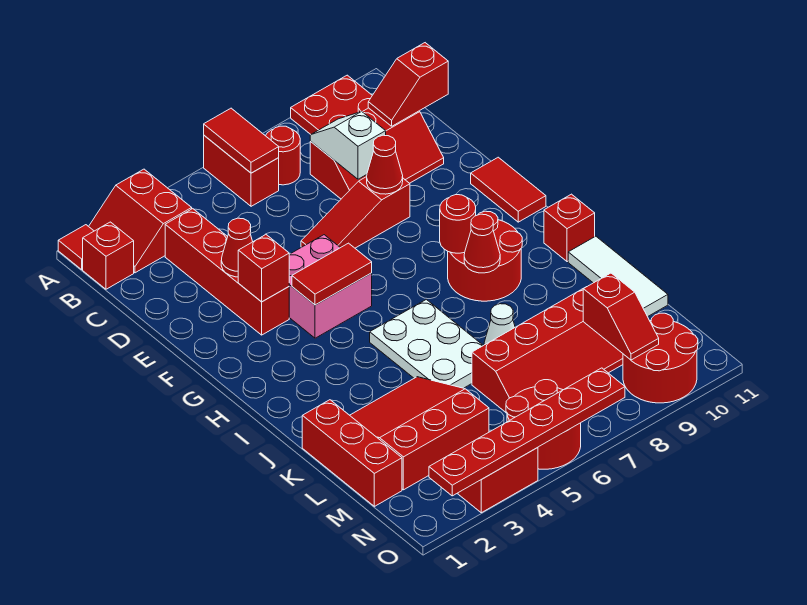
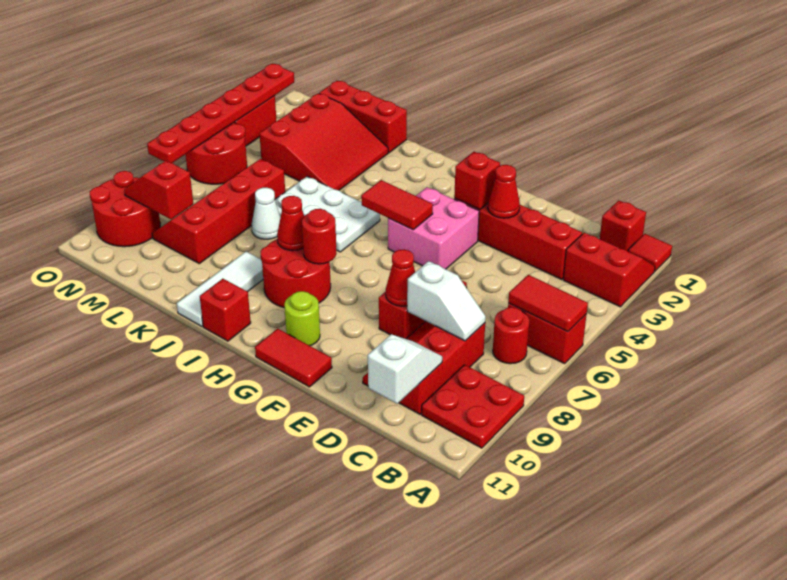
red slope C10:C11 level 2 top 11 -> white slope C10:C11 level 2 top 11
red tile G4:G5 level 2 -> red tile G5:H5 level 2
none -> lime round brick G10 level 1
white tile J11:L11 level 1 -> white tile J9:J11 level 1

